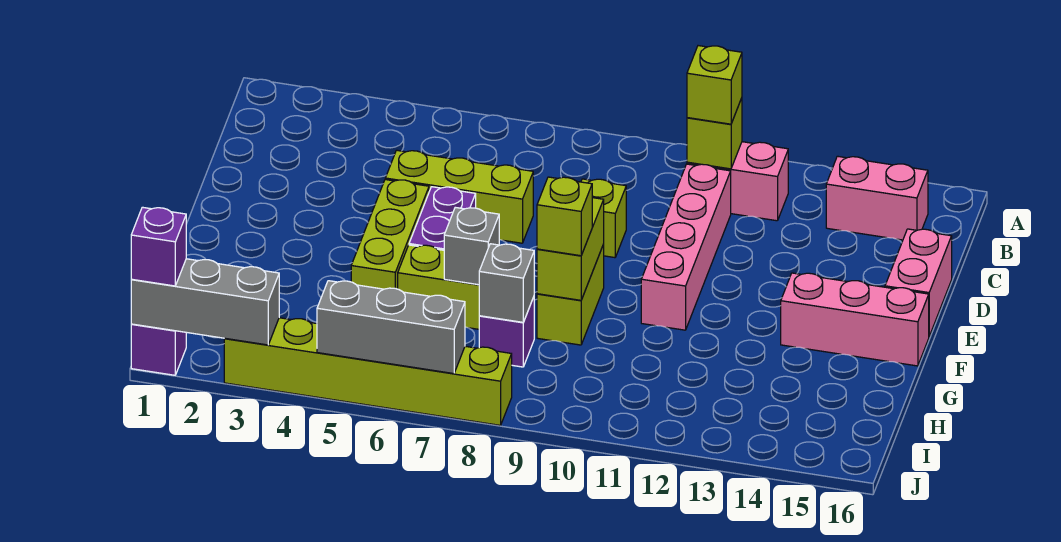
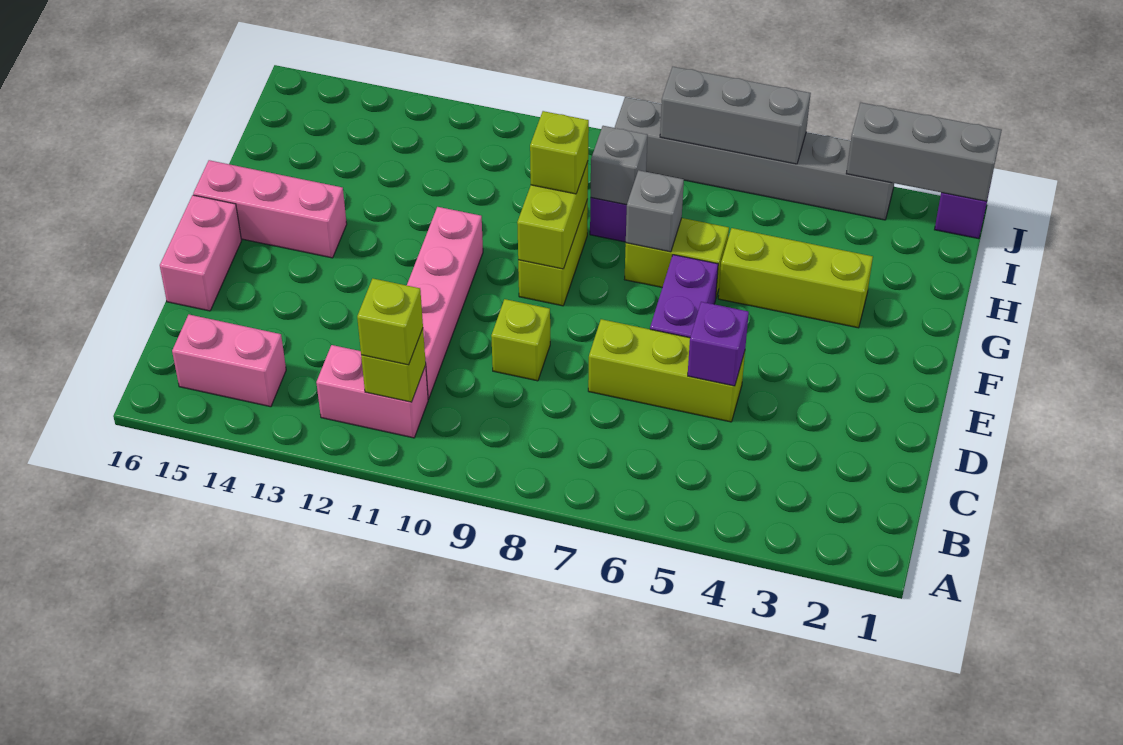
lime brick E5:G5 level 1 -> lime brick G3:G5 level 1
purple brick J1 level 3 -> purple brick D5 level 2
lime brick J3:J8 level 1 -> grey brick J3:J8 level 1

